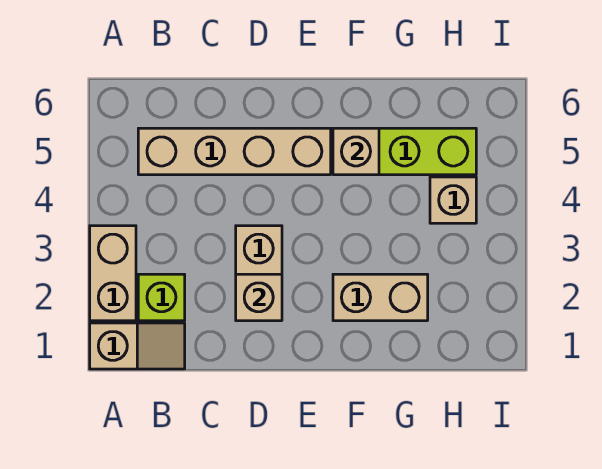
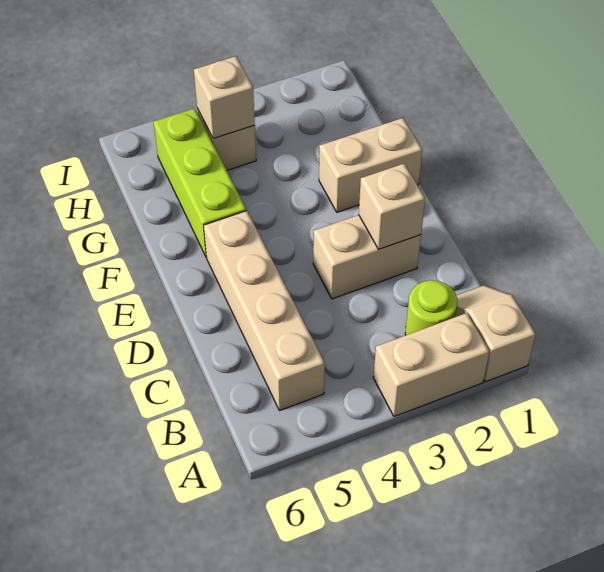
lime brick B2 level 1 -> lime round brick B2 level 1
tan brick F2:G2 level 1 -> tan brick F1:F2 level 1
tan brick F5 level 2 -> tan brick H4 level 2

